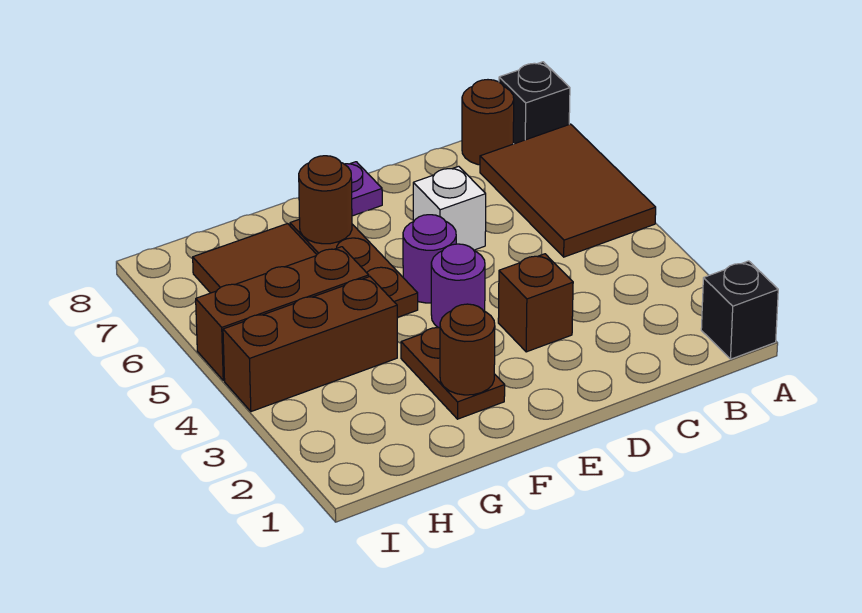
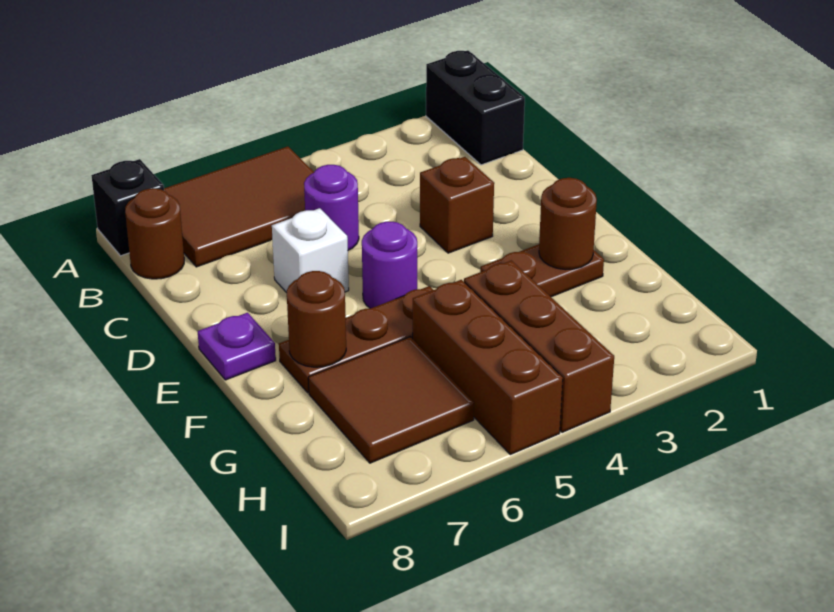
black brick A1 level 1 -> black brick A1:B1 level 1
purple round brick E4 level 1 -> purple round brick C5 level 1

